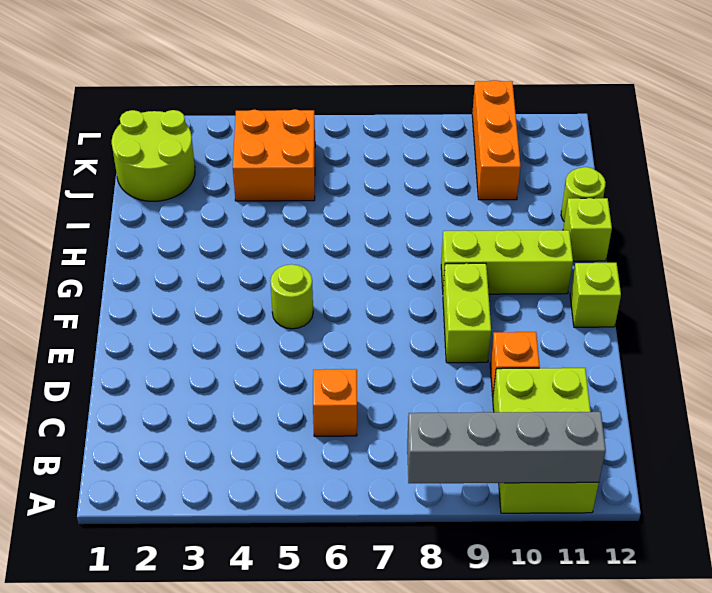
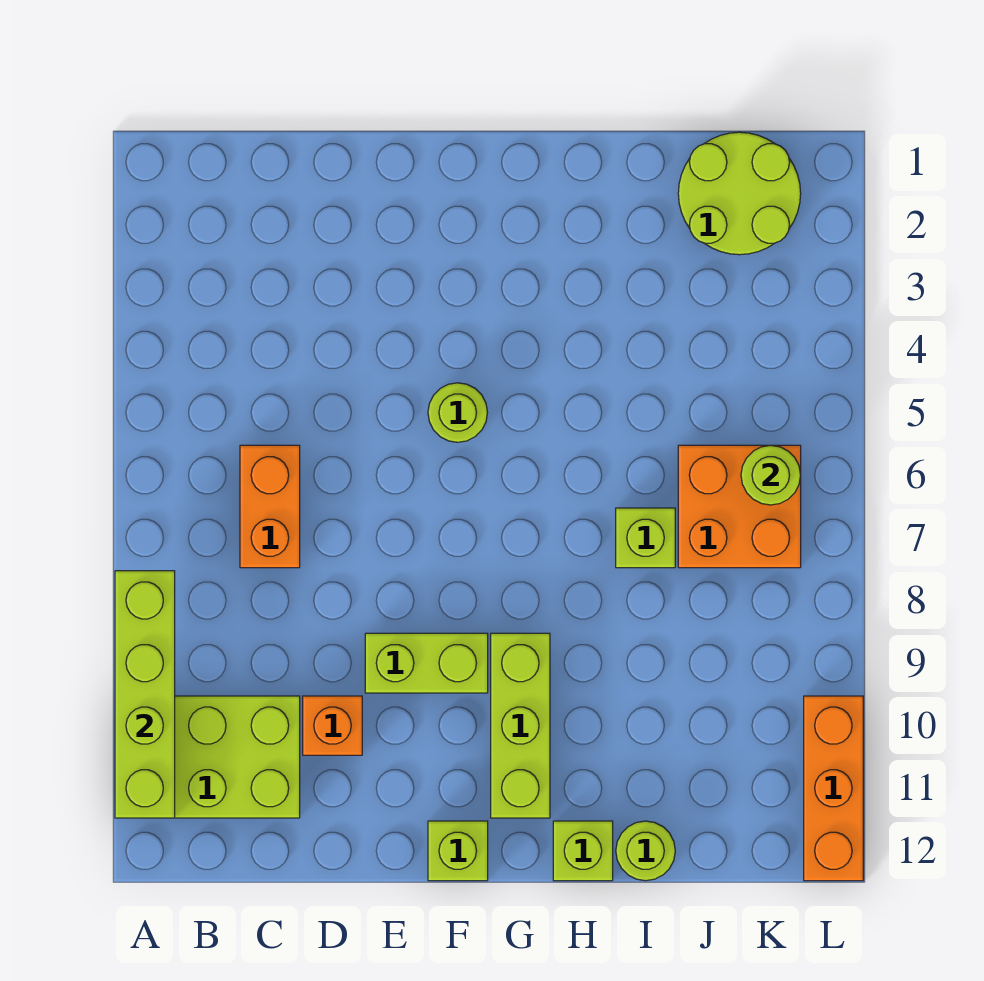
grey brick A8:A11 level 2 -> lime brick A8:A11 level 2
orange brick C6 level 1 -> orange brick C6:C7 level 1
none -> lime brick I7 level 1
orange brick J4:K5 level 1 -> orange brick J6:K7 level 1
orange brick J10:L10 level 1 -> orange brick L10:L12 level 1
none -> lime round brick K6 level 2

